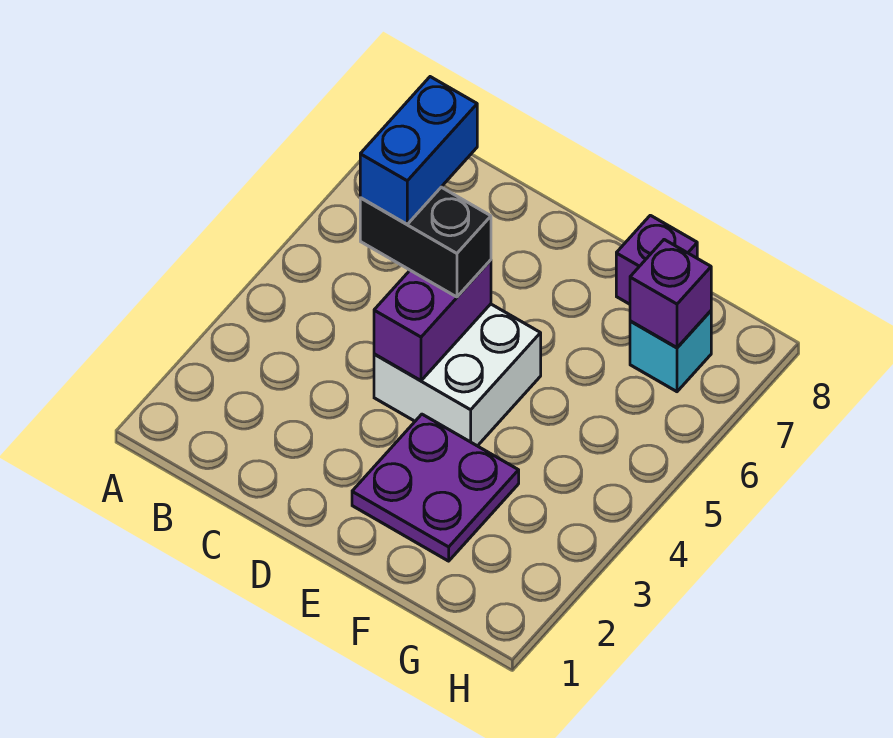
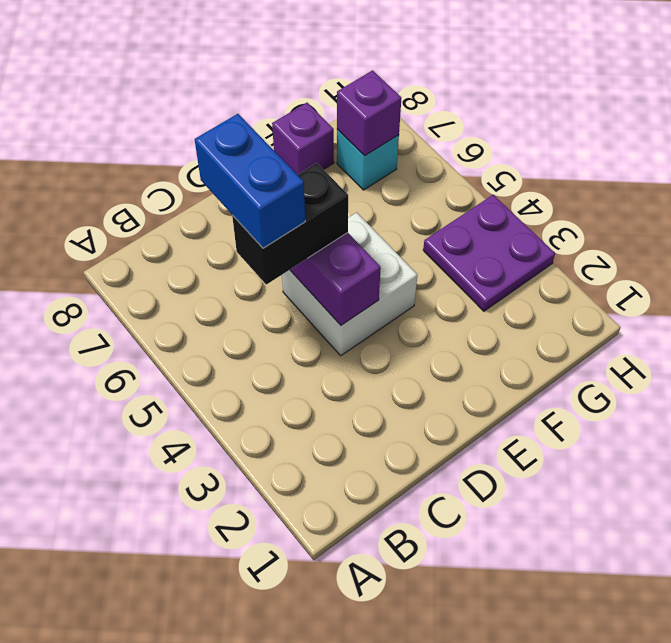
purple plate E2:F3 level 1 -> purple plate G3:H4 level 1

